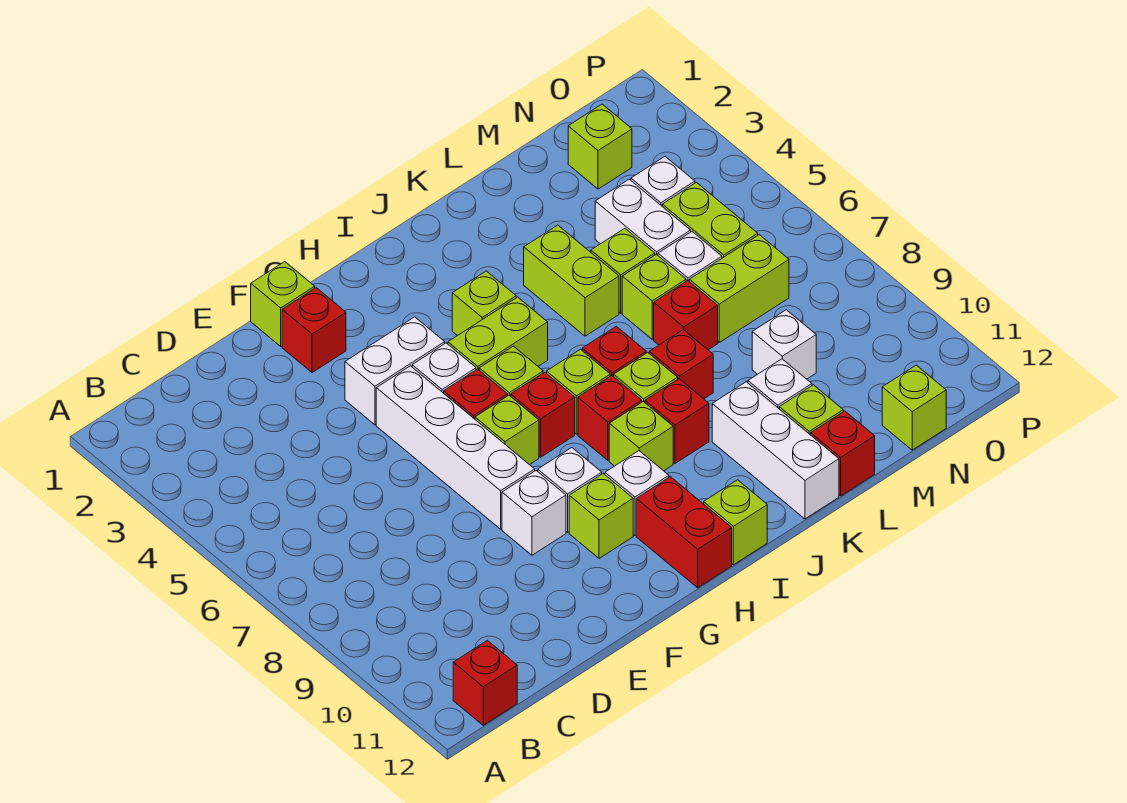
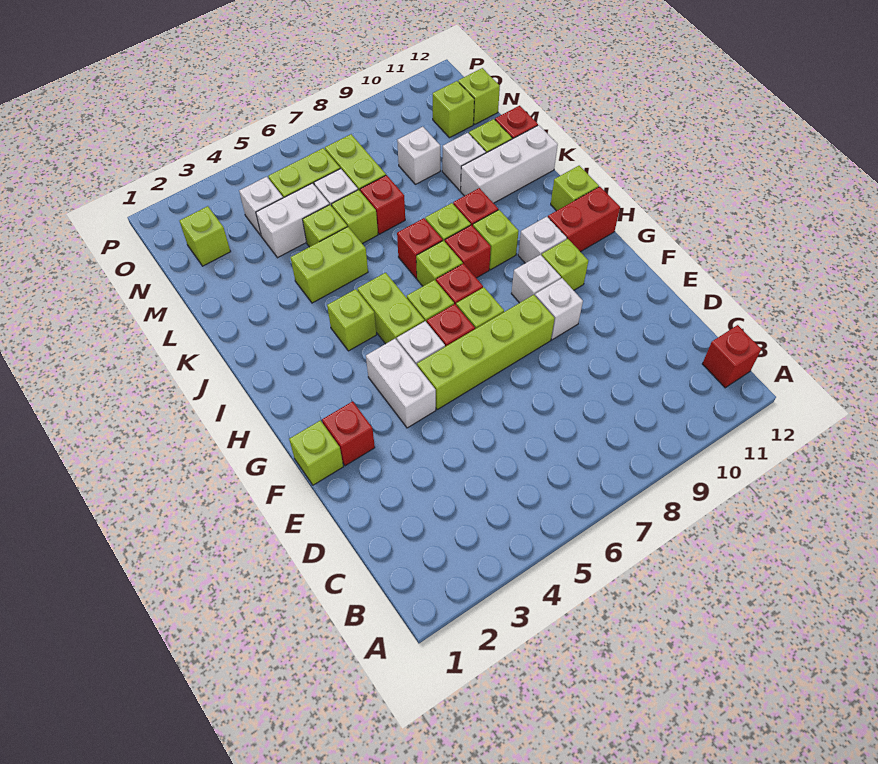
white brick F5:F8 level 1 -> lime brick F5:F8 level 1
red brick K8 level 1 -> none
none -> lime brick N11 level 1

